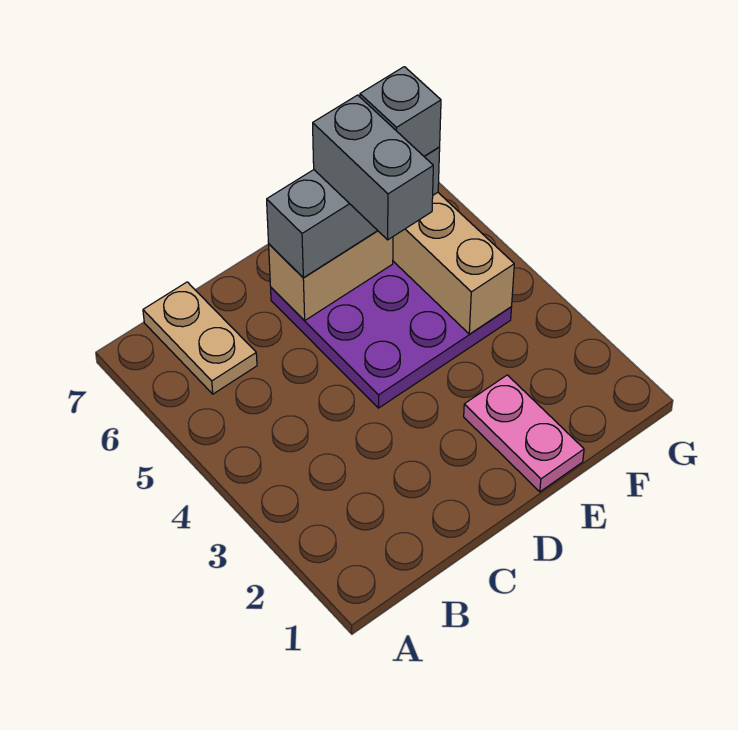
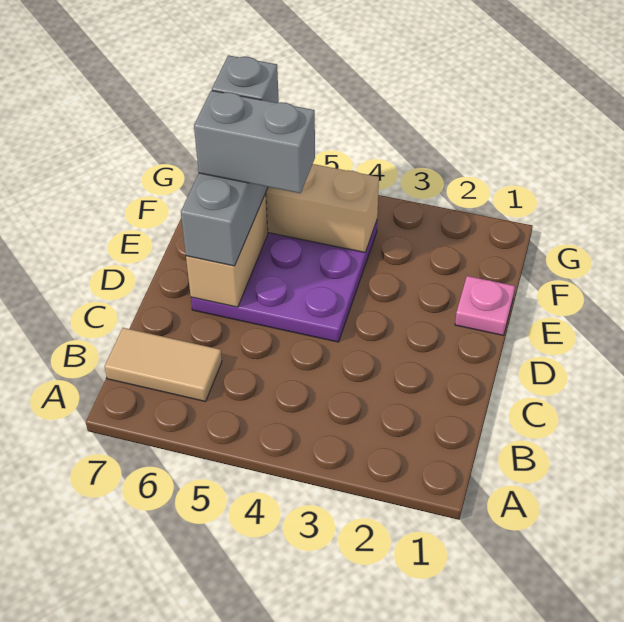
tan plate B6:B7 level 1 -> tan tile B6:B7 level 1
pink plate E1:E2 level 1 -> pink plate E1 level 1

